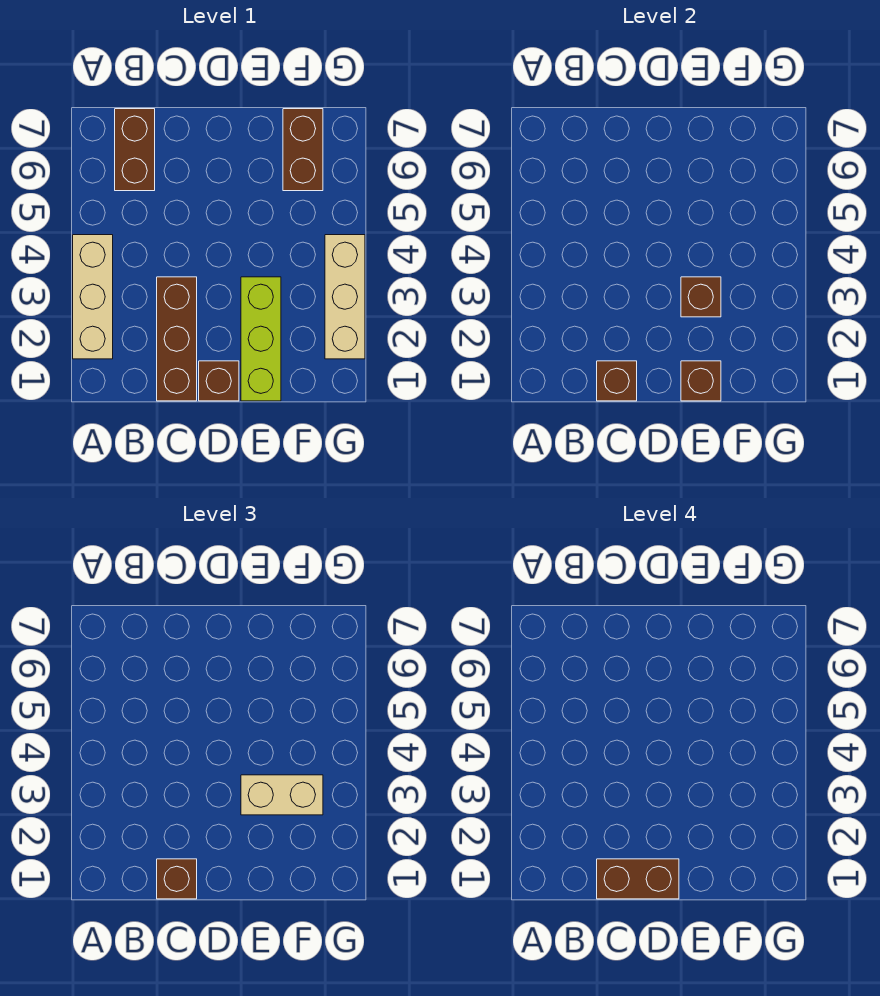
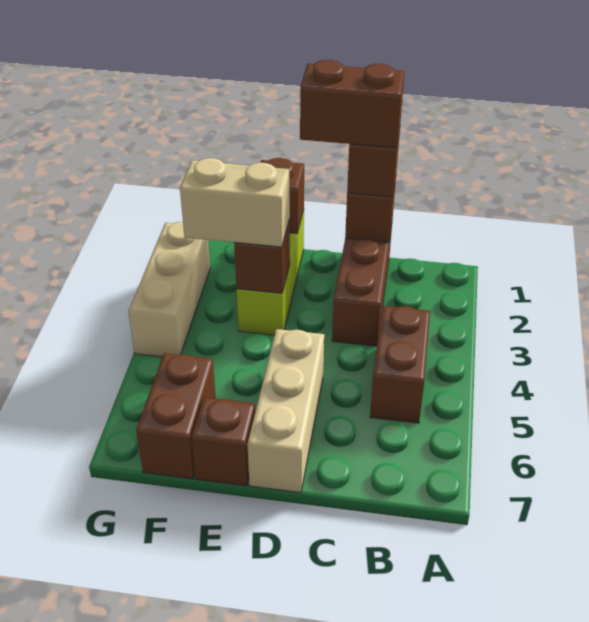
tan brick A2:A4 level 1 -> tan brick D5:D7 level 1
brown brick B6:B7 level 1 -> brown brick B4:B5 level 1
brown brick D1 level 1 -> brown brick E7 level 1

